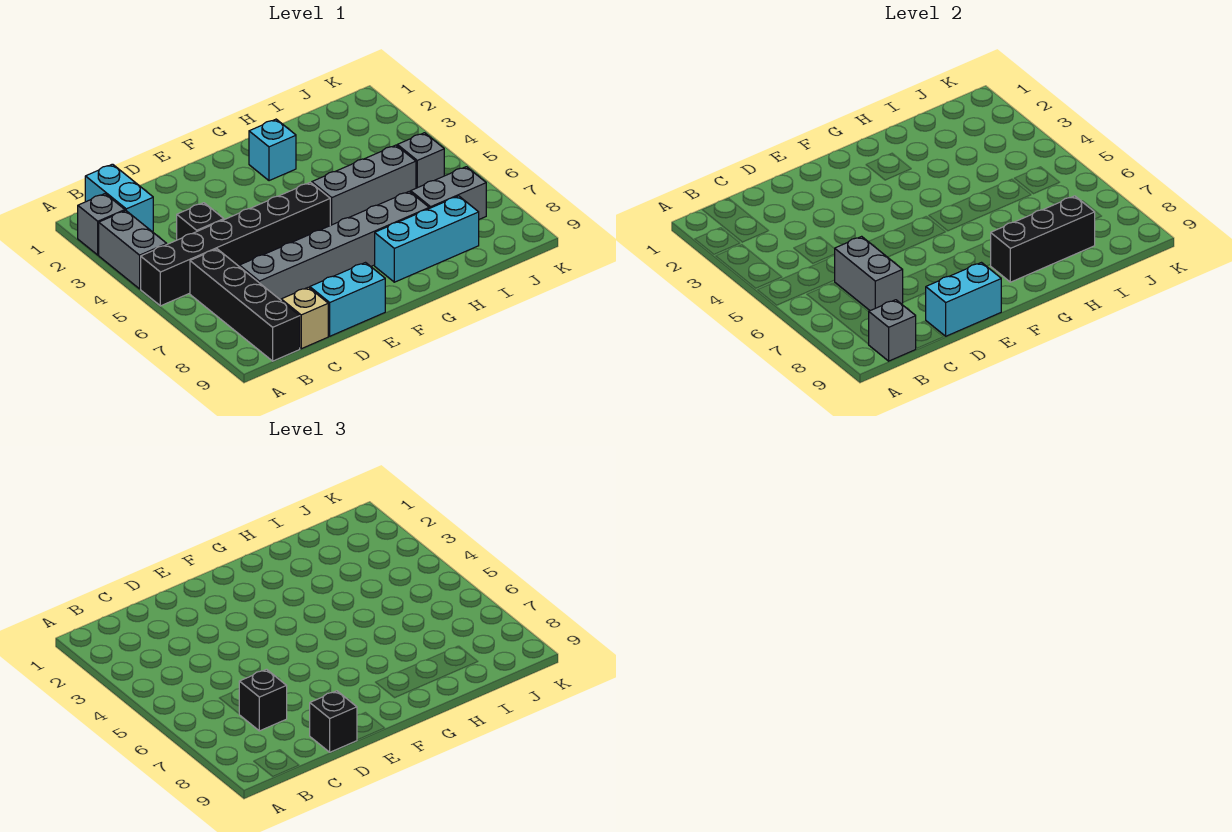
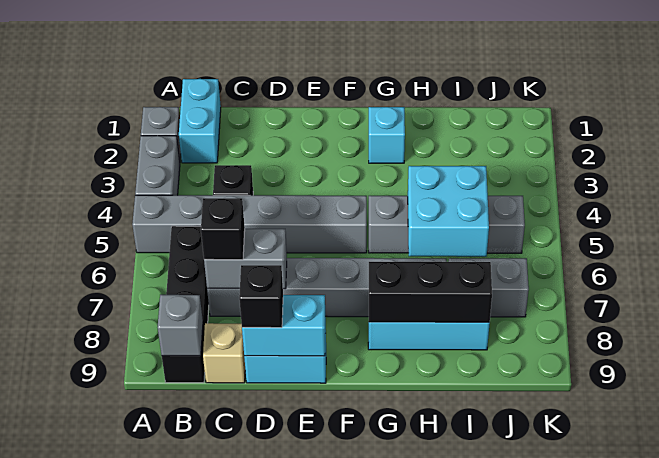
black brick A5:F5 level 1 -> grey brick A5:F5 level 1
grey brick C6:C7 level 2 -> grey brick C7:D7 level 2
none -> cyan brick H5:I6 level 2

